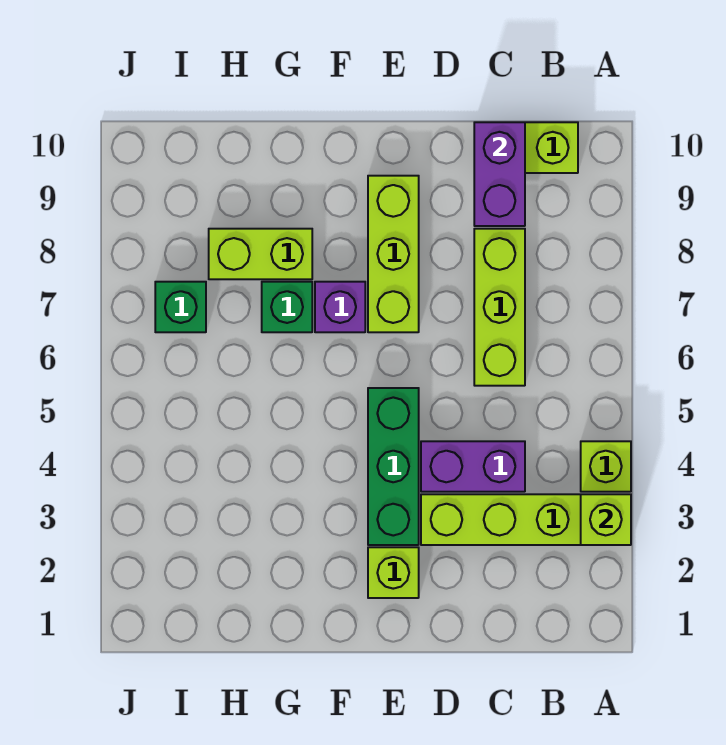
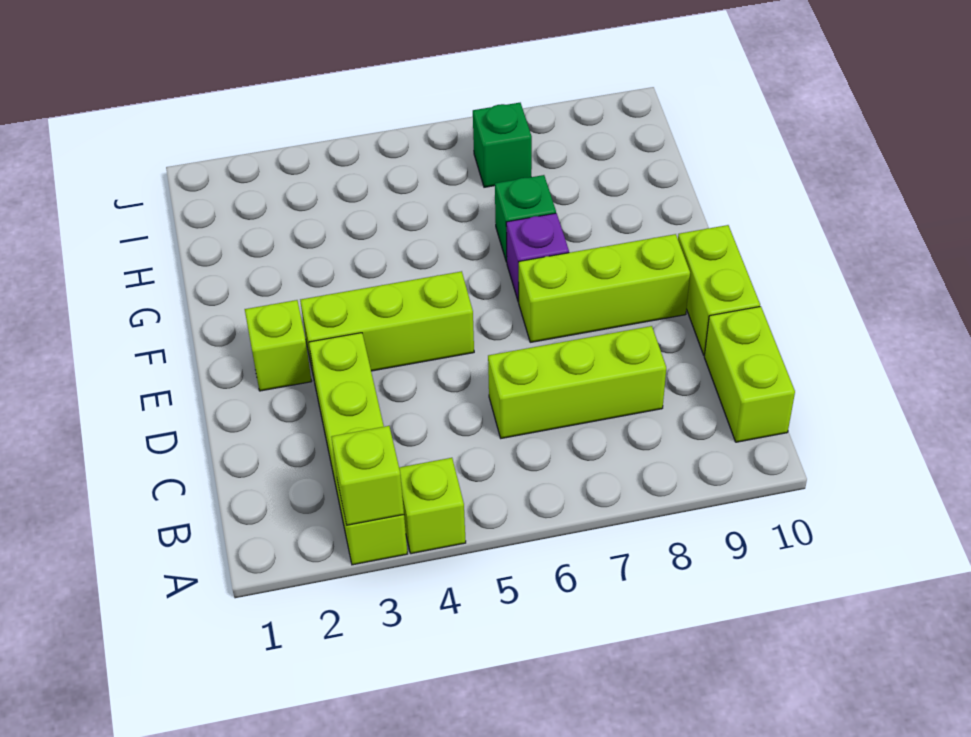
purple brick C4:D4 level 1 -> none
purple brick C9:C10 level 2 -> none
green brick E3:E5 level 1 -> lime brick E3:E5 level 1
lime brick G8:H8 level 1 -> lime brick D10:E10 level 1

